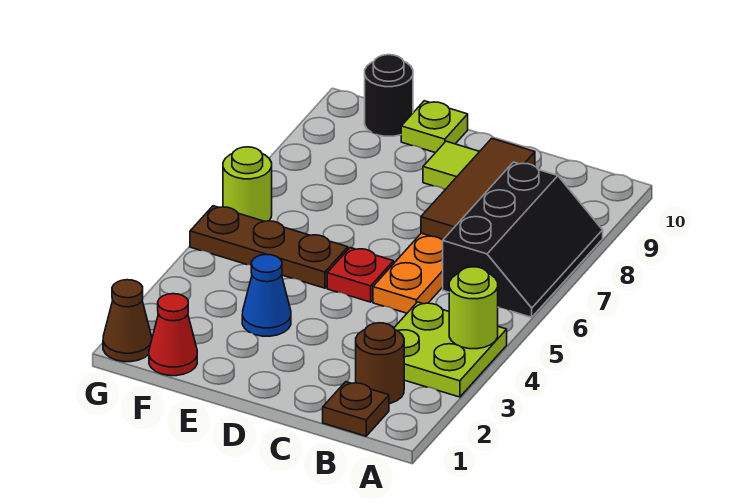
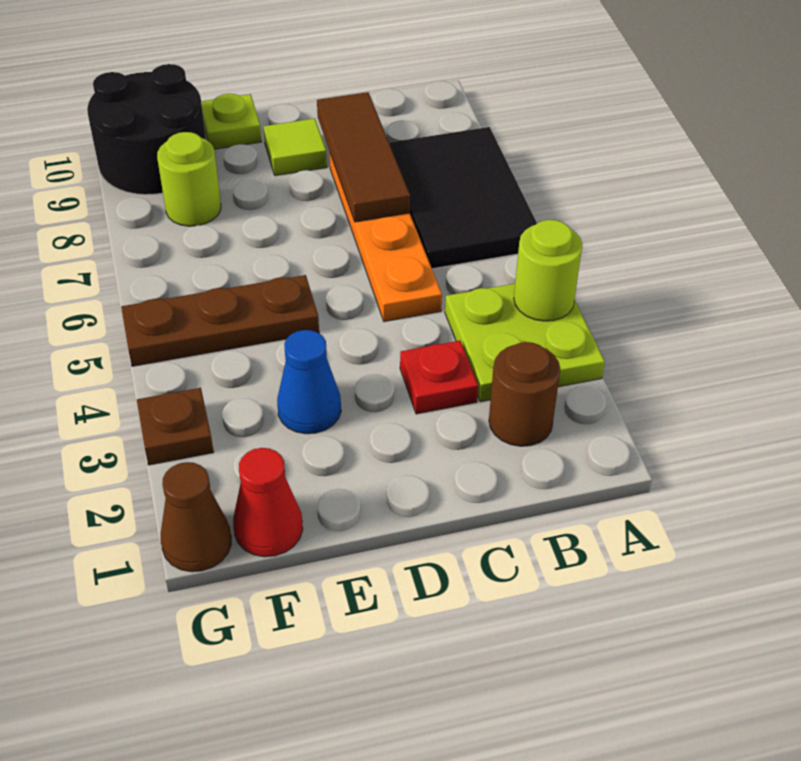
black slope A6:B8 level 1 top B -> black tile A6:B8 level 1
brown plate B1 level 1 -> brown plate G3 level 1
red plate D5 level 1 -> red plate C3 level 1
black round brick F10 level 1 -> black round brick F9:G10 level 1
lime round brick G6 level 1 -> lime round brick F8 level 1

